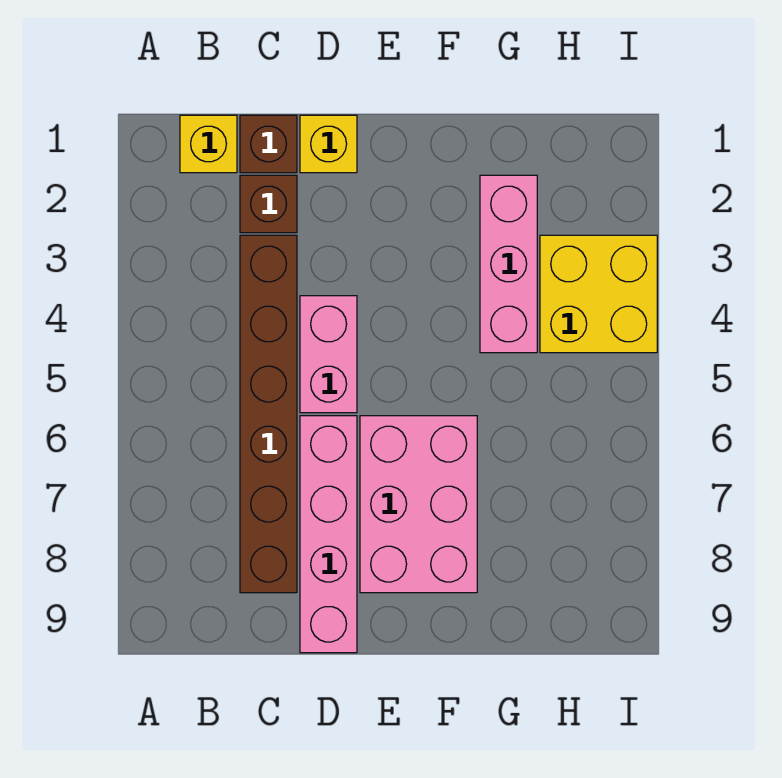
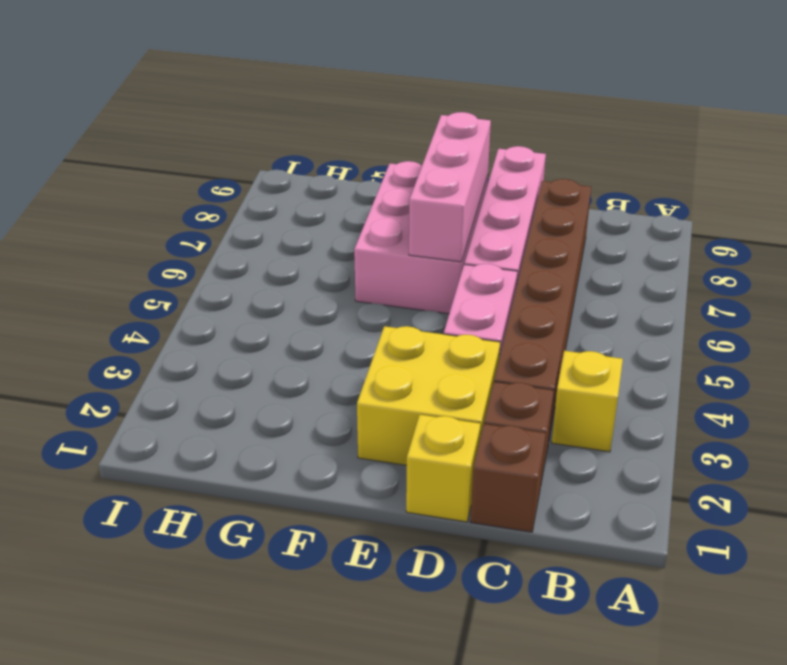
yellow brick B1 level 1 -> yellow brick B3 level 1
pink brick G2:G4 level 1 -> pink brick E6:E8 level 2
yellow brick H3:I4 level 1 -> yellow brick D2:E3 level 1

